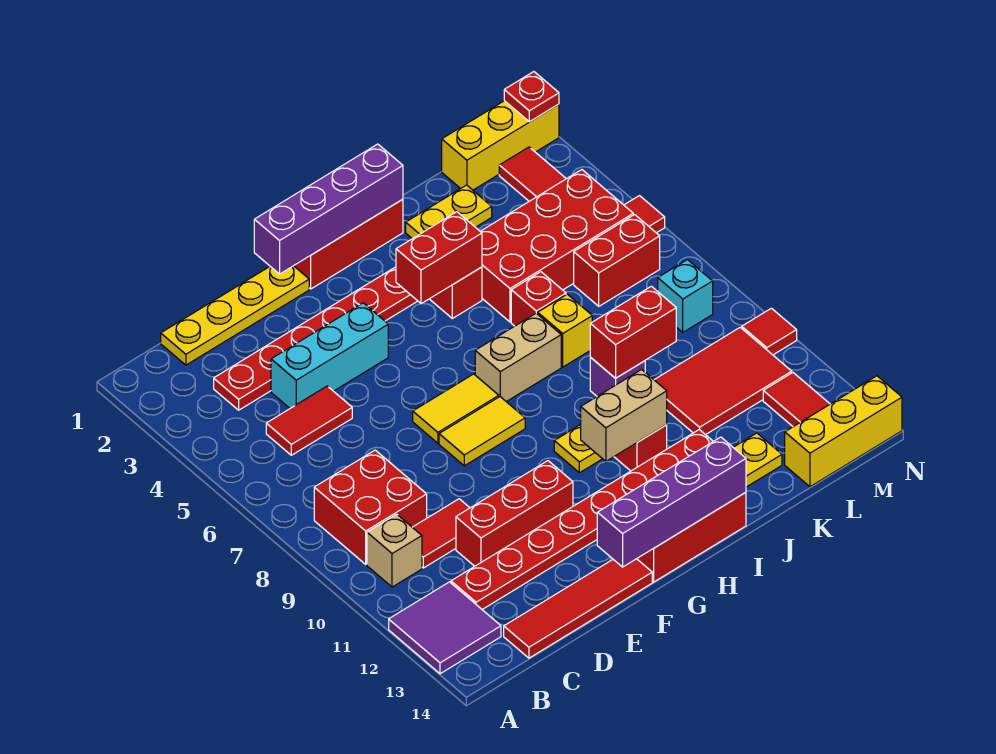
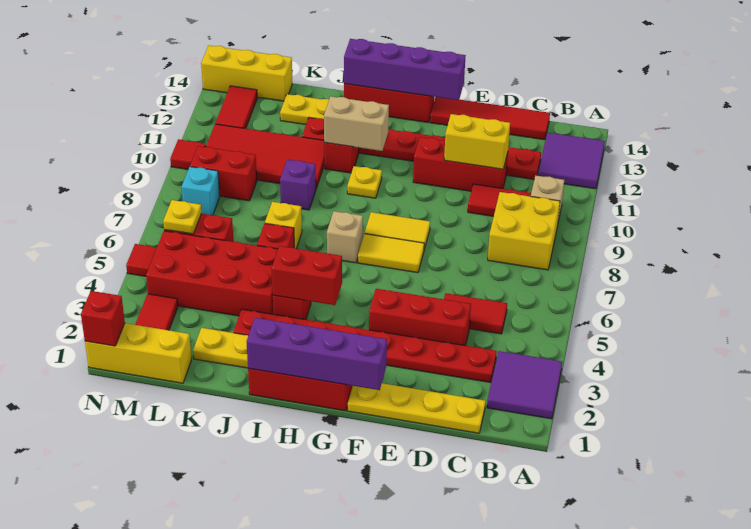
none -> purple tile A2:B3 level 1
red brick B8:C9 level 1 -> yellow brick B8:C9 level 1
cyan brick D4:F4 level 1 -> red brick D4:F4 level 1
none -> yellow brick D11:E11 level 2
tan brick H7:I7 level 1 -> tan brick H7 level 1
red brick J9:K9 level 2 -> red brick L9:M9 level 1
red tile K10:M11 level 1 -> red tile J10:M11 level 1
none -> yellow plate M6 level 2
red plate N1 level 2 -> red brick N1 level 2

